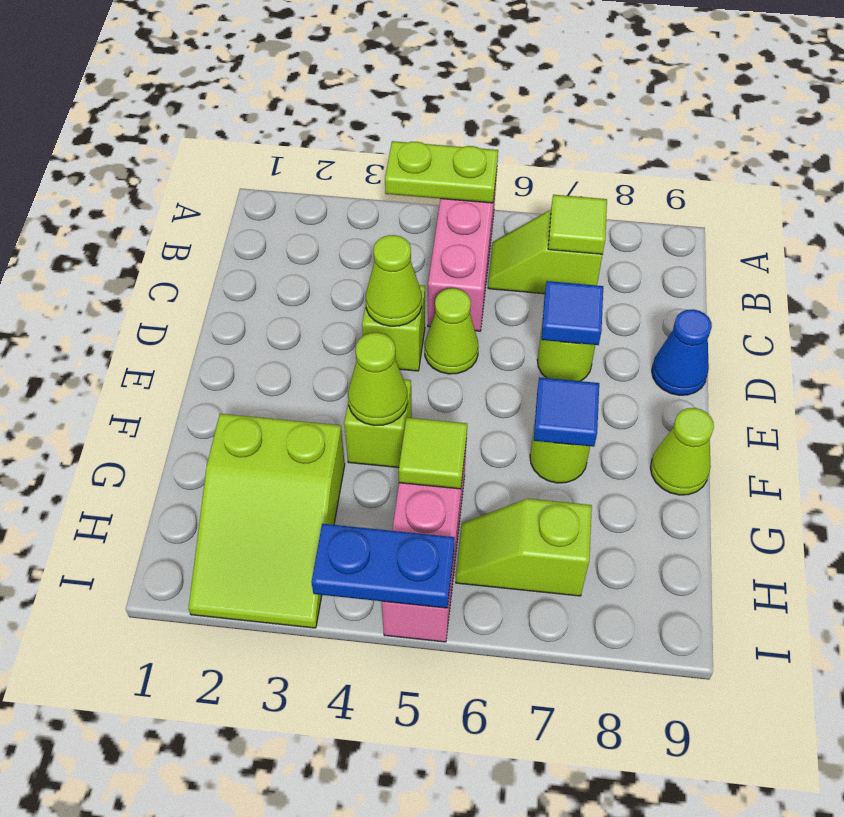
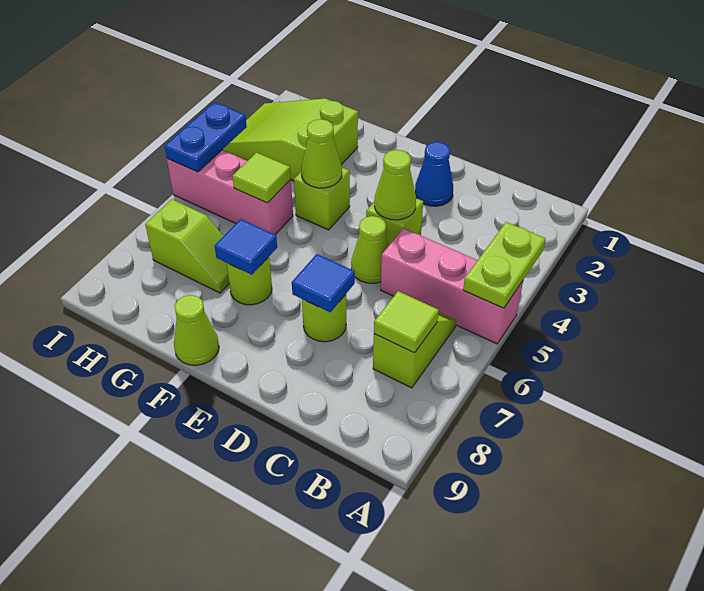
blue cone D9 level 1 -> blue cone D2 level 1
lime slope H6:H7 level 1 top 7 -> lime slope G7:H7 level 1 top H

